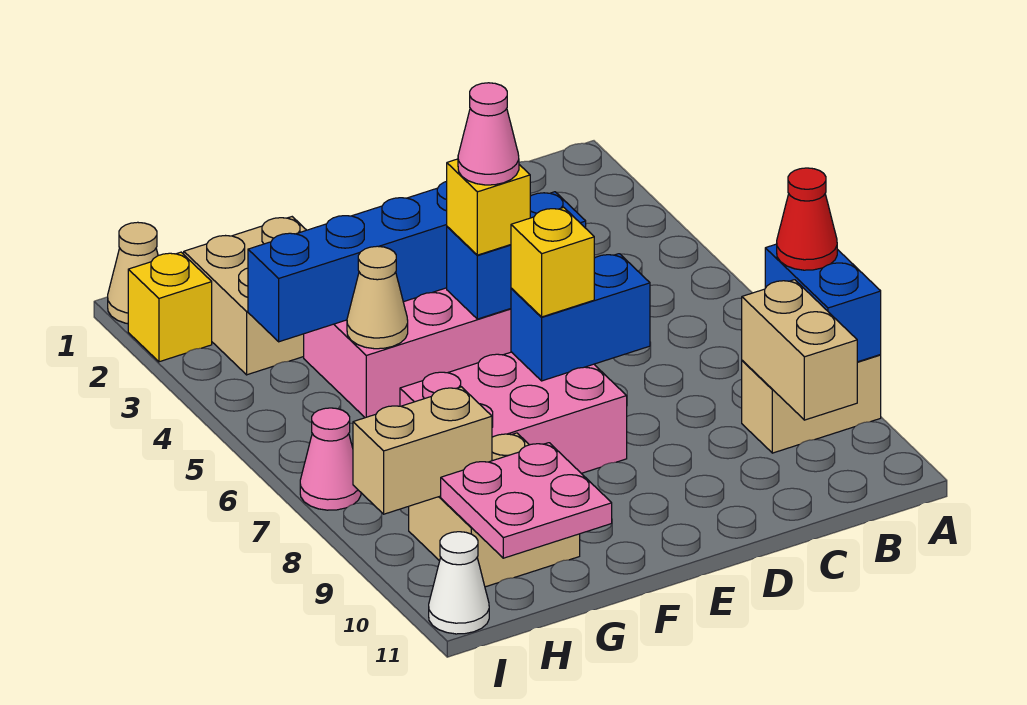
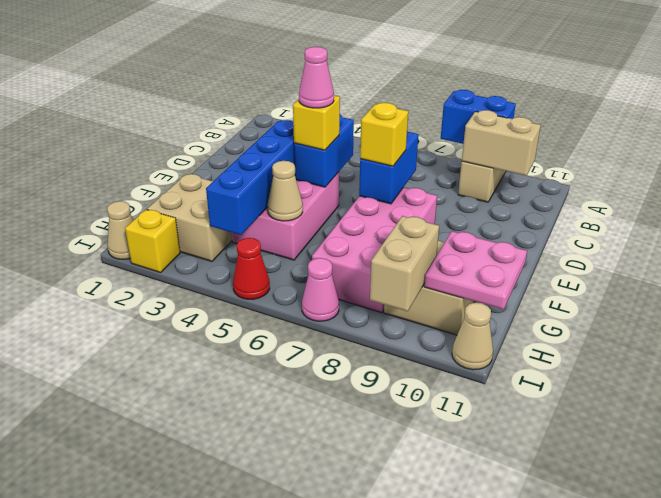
red cone A8 level 3 -> red cone I5 level 1
pink brick E7:G8 level 1 -> pink brick E7:H8 level 1
white cone I11 level 1 -> tan cone I11 level 1

